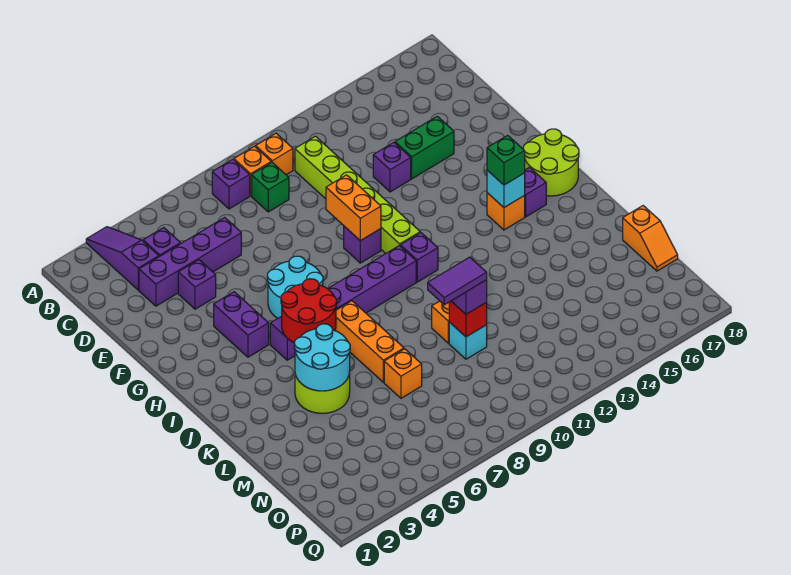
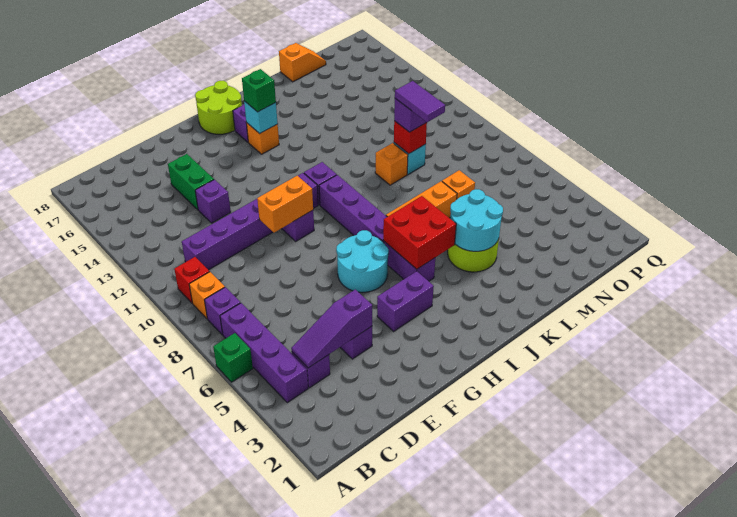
purple slope A3:C3 level 1 top C -> purple slope C4:E4 level 2 top E
orange brick B10 level 1 -> red brick B10 level 1
green brick C9 level 1 -> green brick A6 level 1
lime brick C11:H11 level 1 -> purple brick C11:H11 level 1
purple brick D3:D6 level 1 -> purple brick B4:B7 level 1
red round brick I5:J6 level 2 -> red brick I5:J6 level 2

